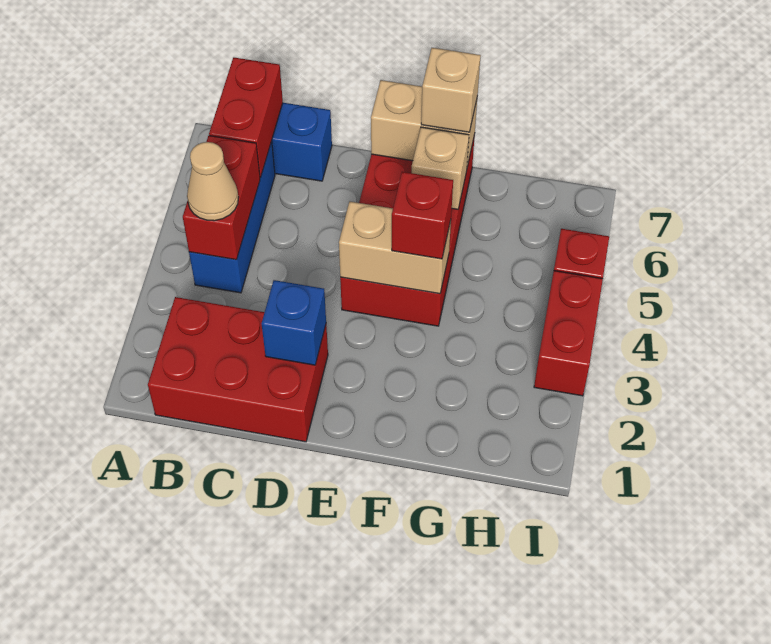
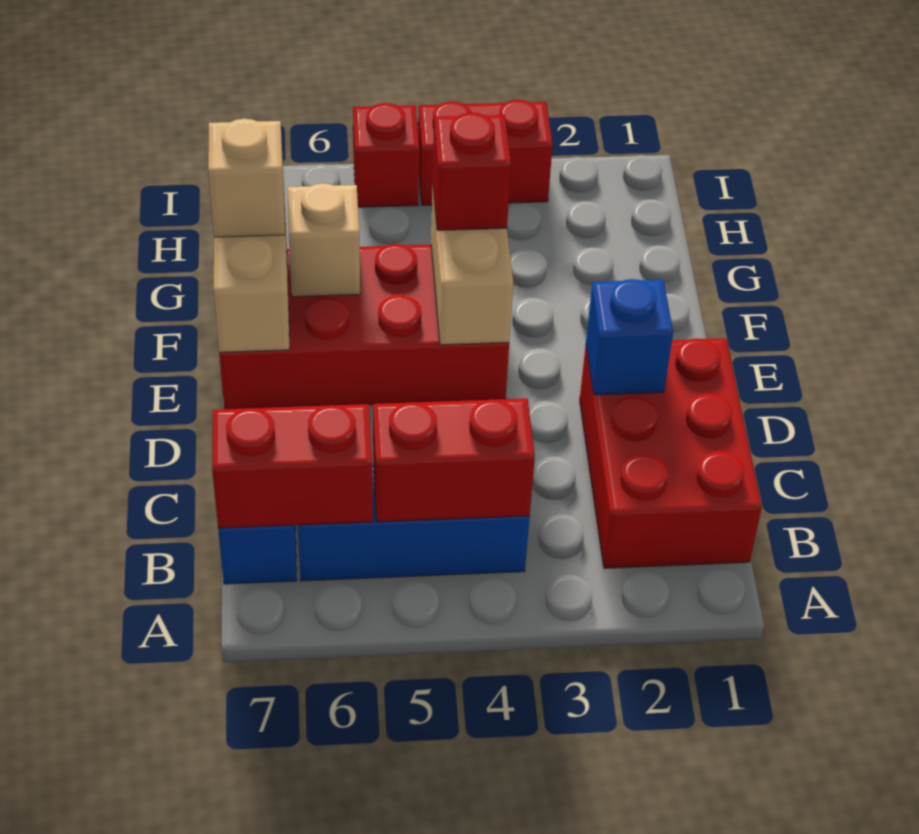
tan cone B4 level 3 -> none

